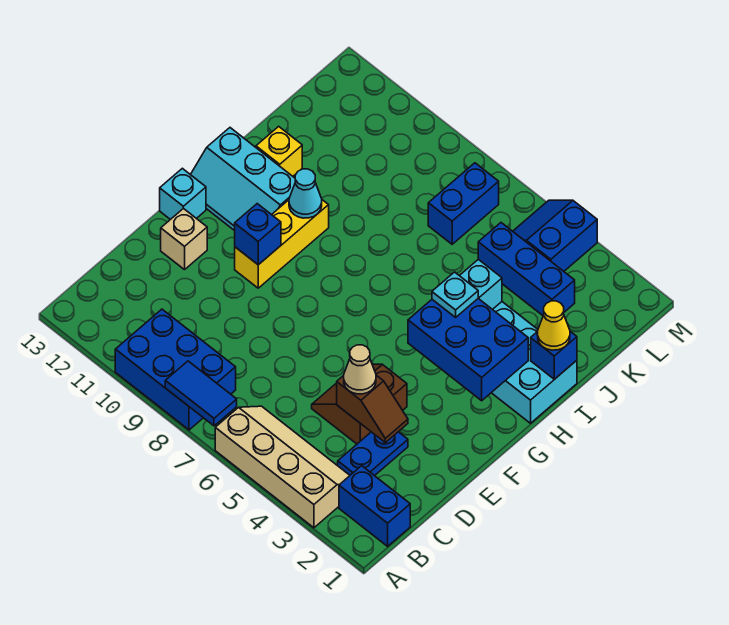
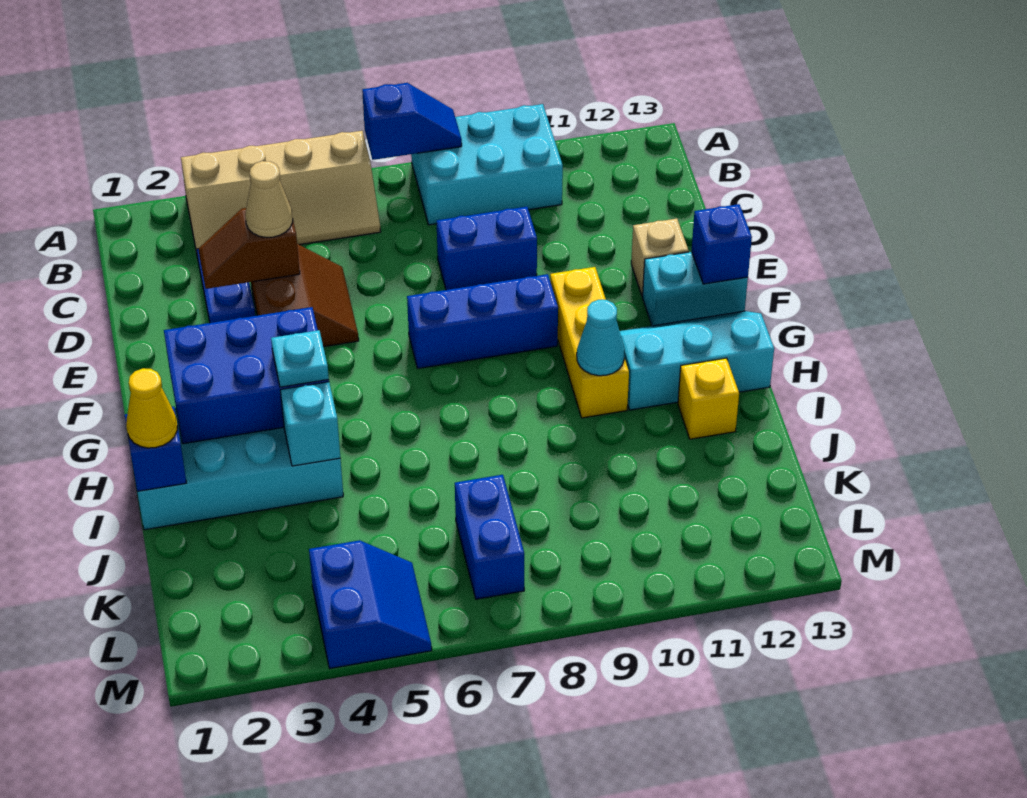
blue tile A7:A8 level 2 -> blue slope A7:A8 level 2 top 7
blue brick A8:B10 level 1 -> cyan brick A8:B10 level 1
blue brick B1:B2 level 1 -> blue brick D8:D9 level 1
blue brick F10 level 2 -> blue brick F13 level 2
cyan brick F13 level 1 -> cyan brick F12:F13 level 1
blue brick K3:K5 level 1 -> blue brick F7:F9 level 1

